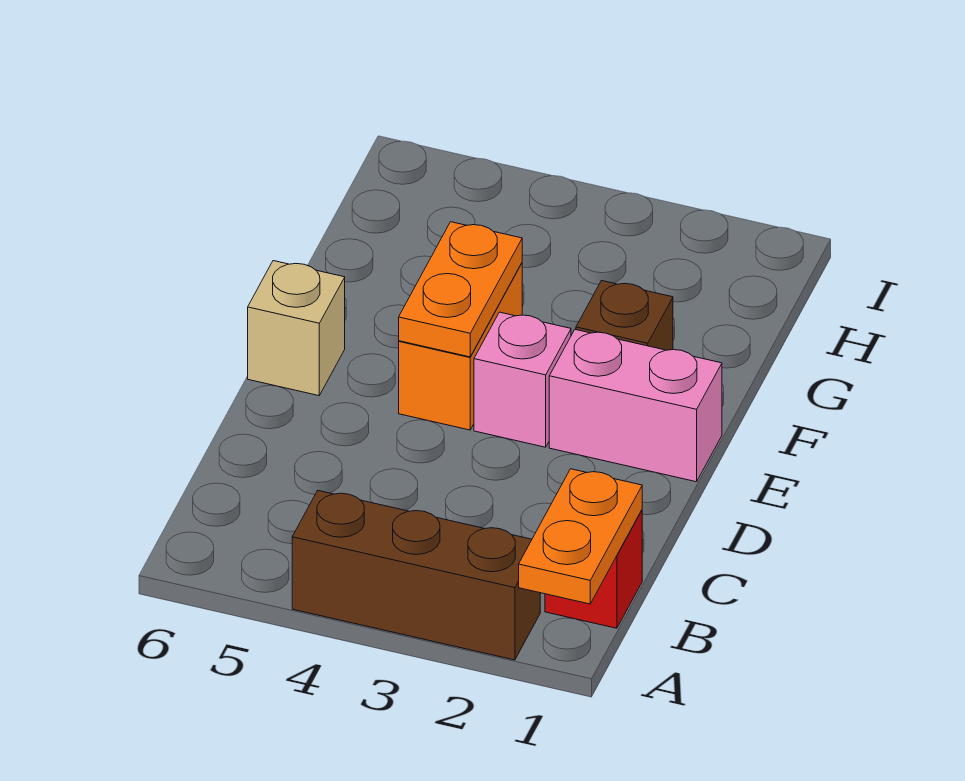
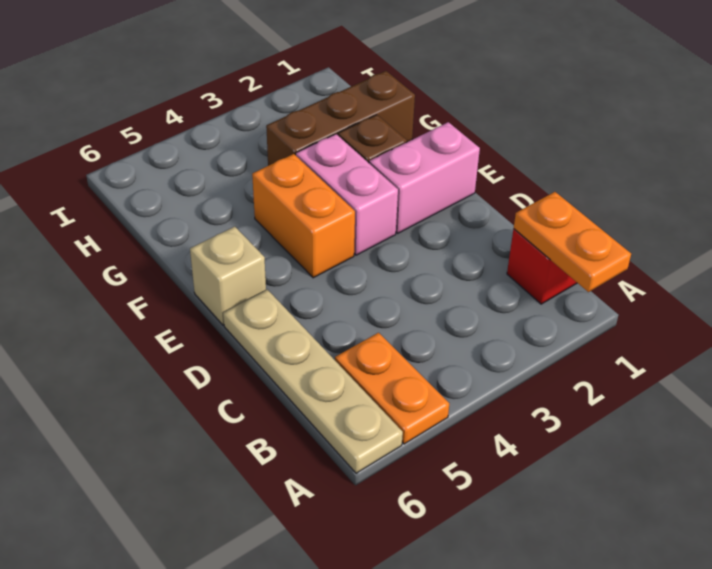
brown brick A2:A4 level 1 -> brown brick G1:G3 level 1
none -> tan plate A6:D6 level 1
pink brick E3 level 1 -> pink brick E3:F3 level 1
orange plate E4:F4 level 2 -> orange plate A5:B5 level 1

